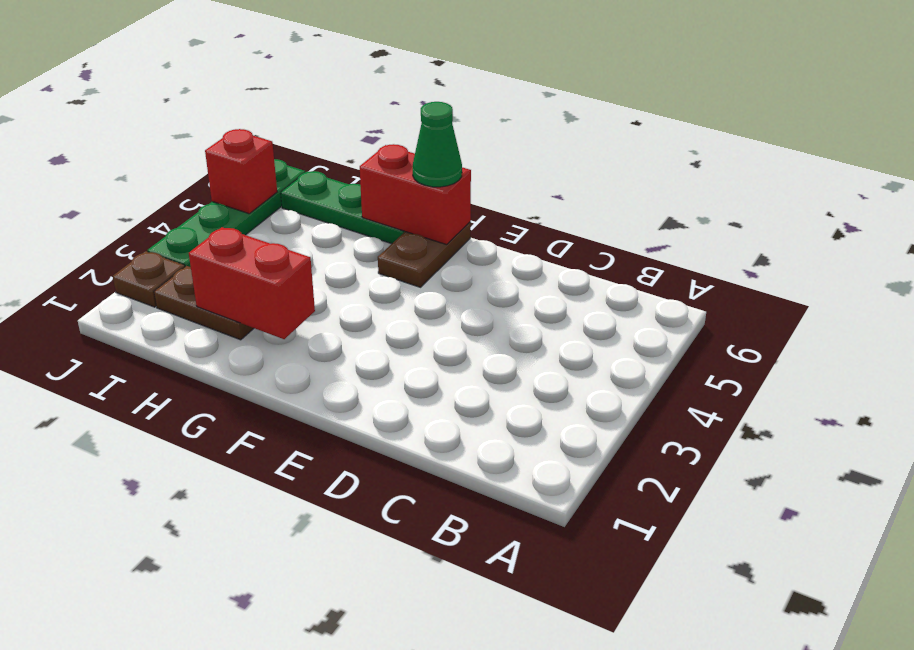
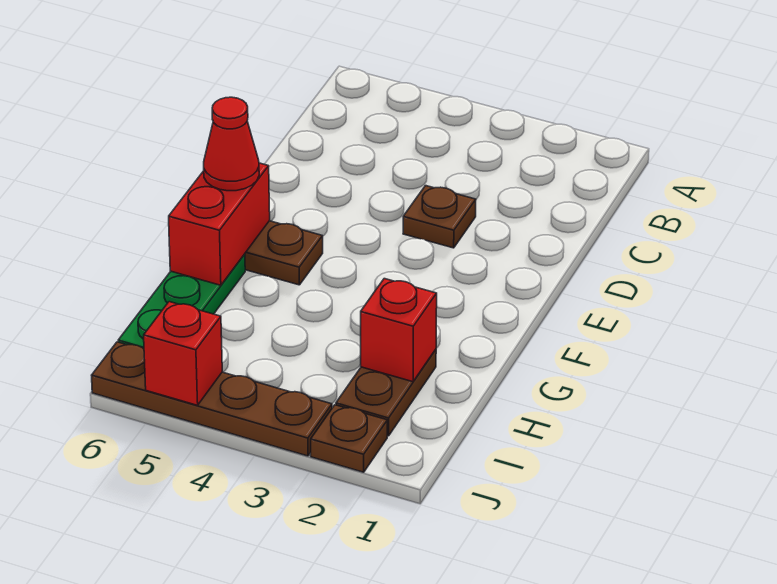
none -> brown plate D3 level 1
green cone F6 level 3 -> red cone F6 level 3
red brick G2:H2 level 2 -> red brick H2 level 2
green plate J3:J6 level 1 -> brown plate J3:J6 level 1

